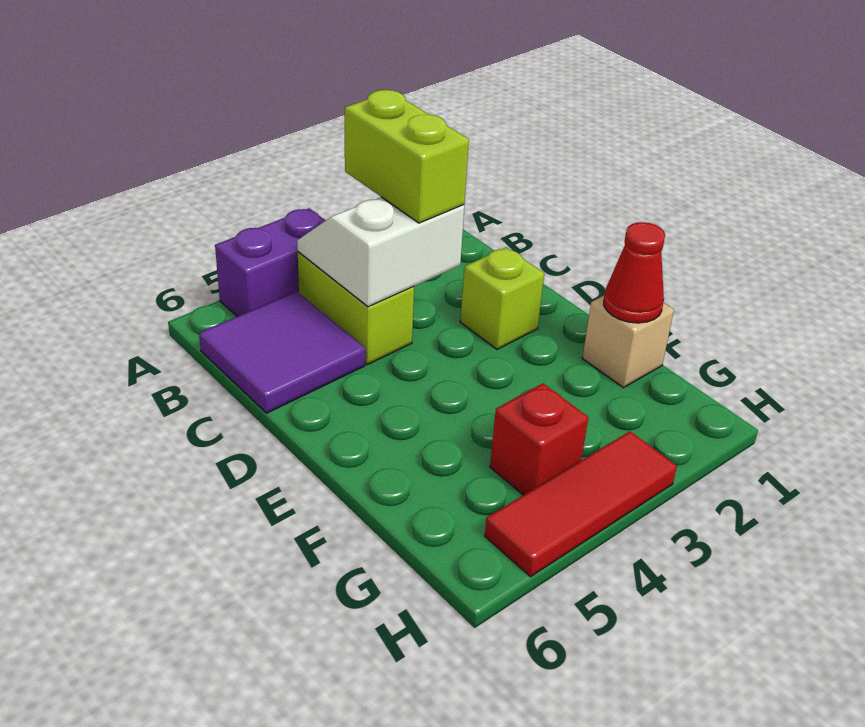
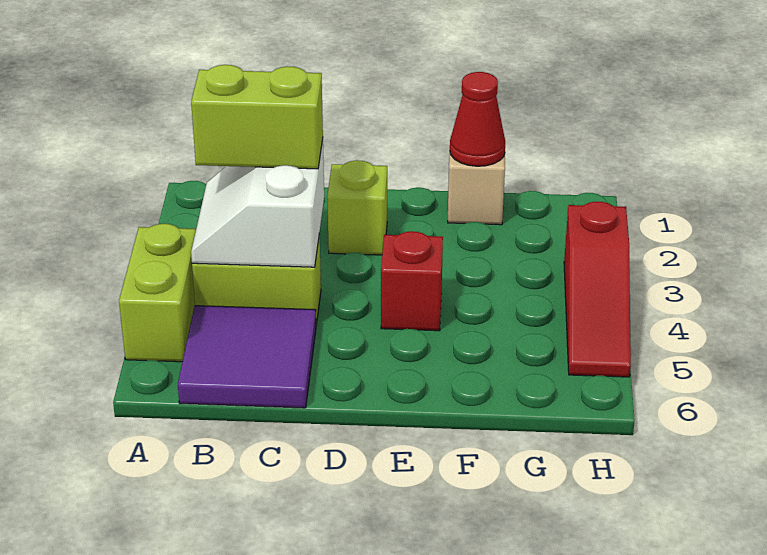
purple brick A4:A5 level 1 -> lime brick A4:A5 level 1
red brick G4 level 1 -> red brick E4 level 1
red tile H3:H5 level 1 -> red slope H3:H5 level 1 top 3

